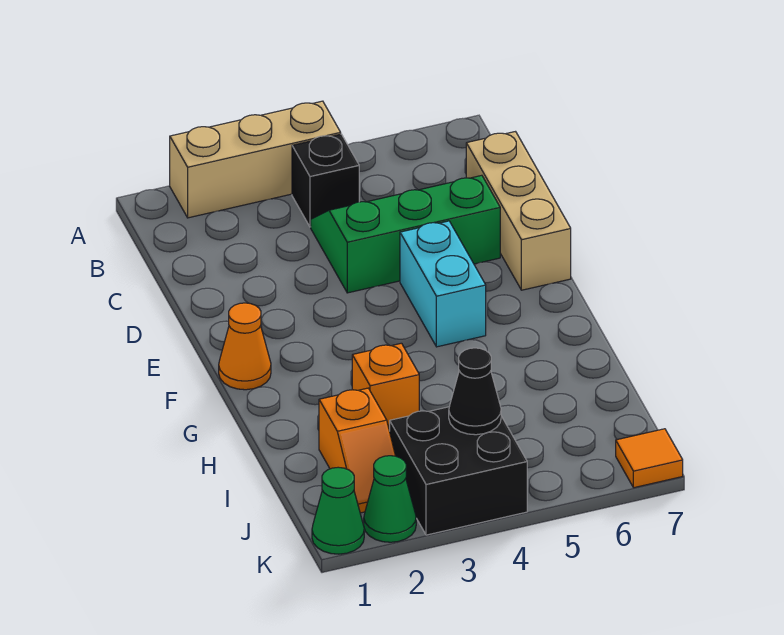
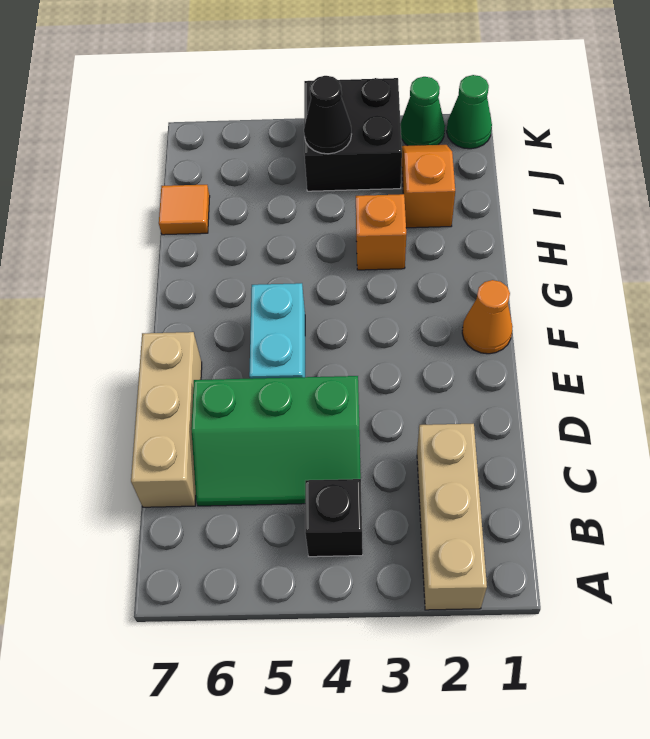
tan brick A2:A4 level 1 -> tan brick A2:C2 level 1
orange tile K7 level 1 -> orange tile I7 level 1

